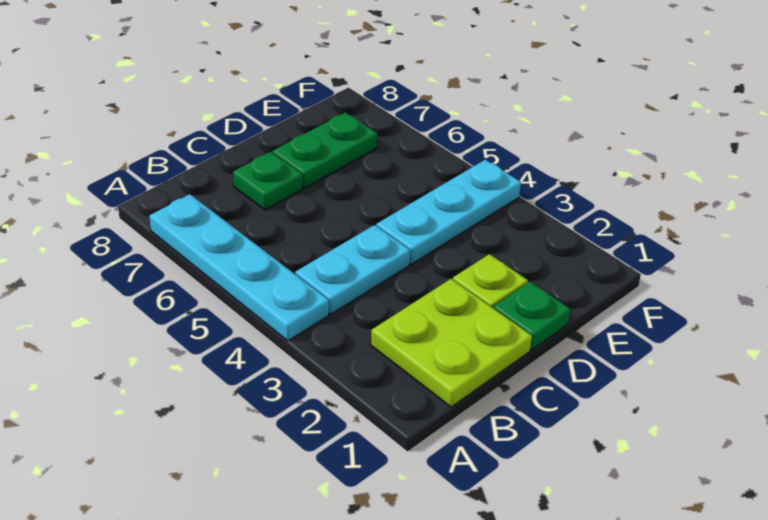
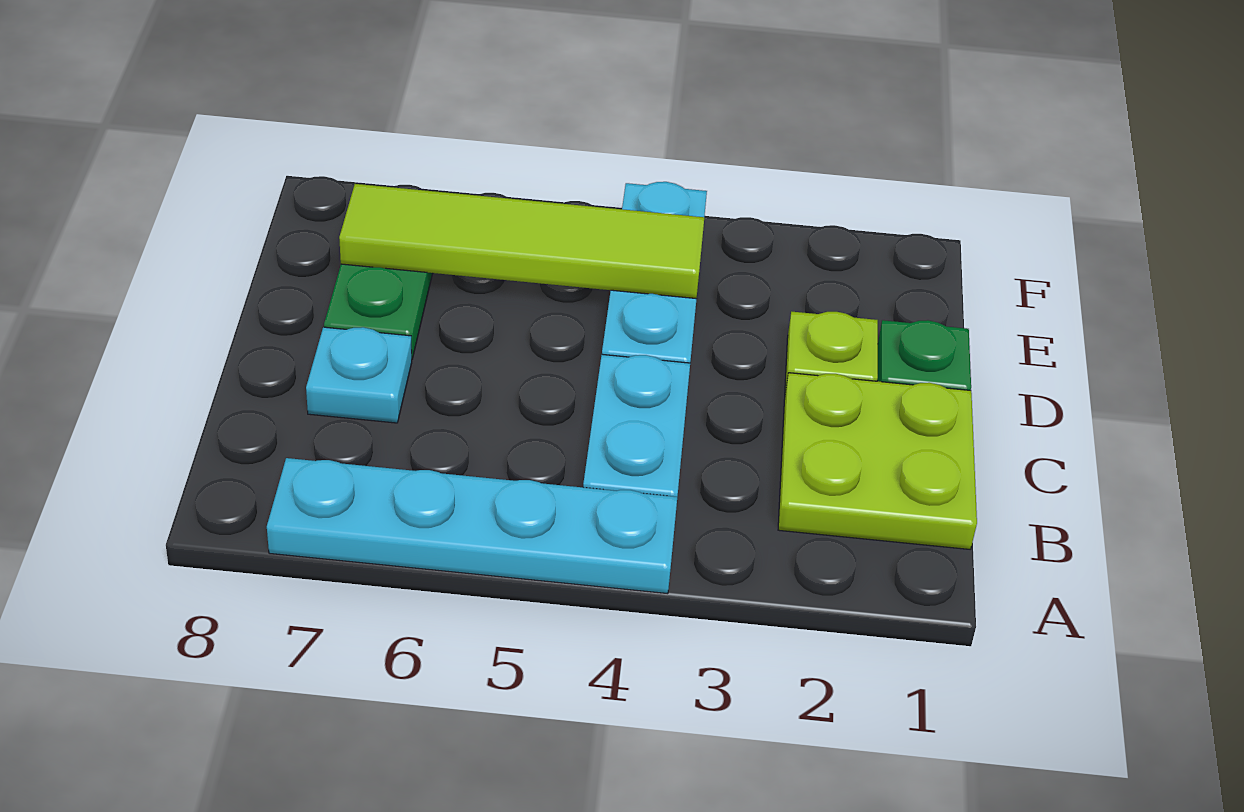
green plate C7 level 1 -> cyan plate C7 level 1
none -> lime tile E4:E7 level 2

